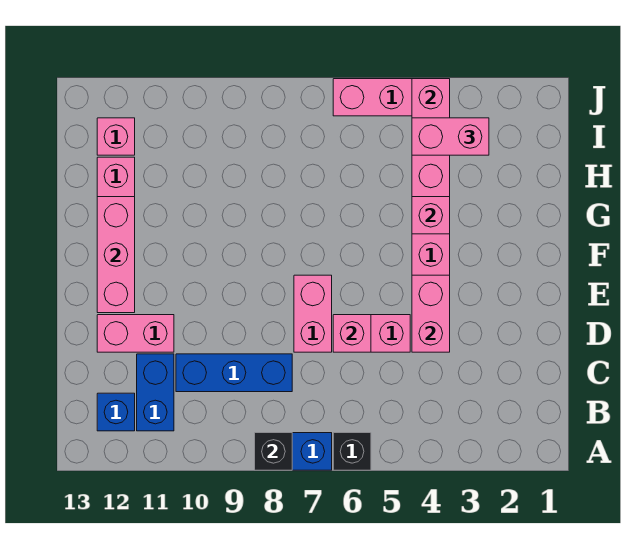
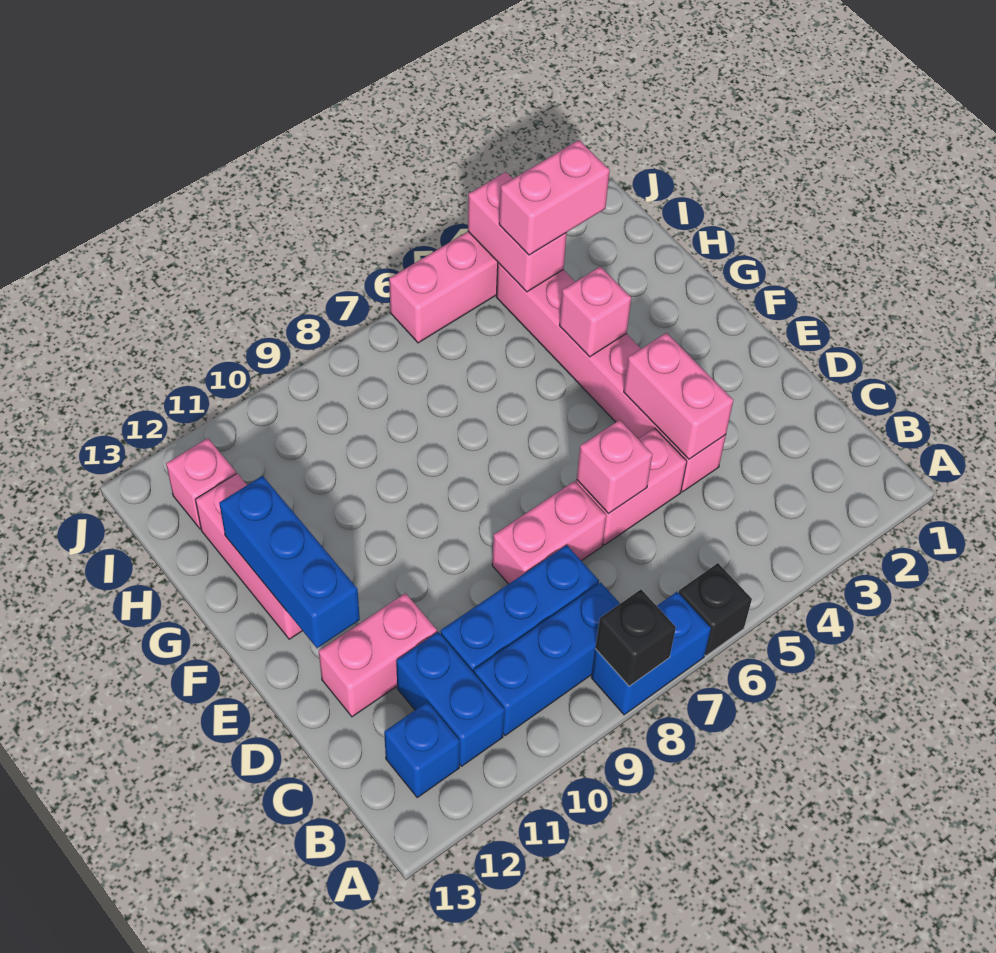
none -> blue brick B8:B10 level 1
pink brick D7:E7 level 1 -> pink brick D7:D8 level 1
pink brick E12:G12 level 2 -> blue brick E12:G12 level 2

